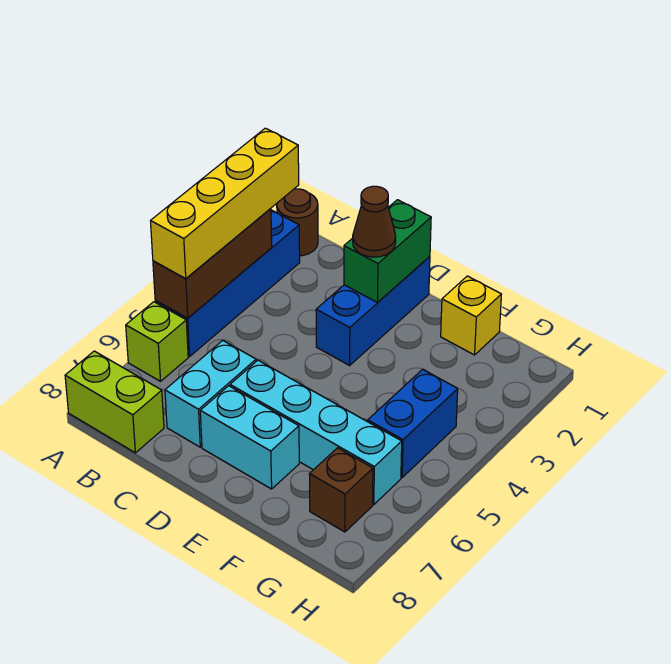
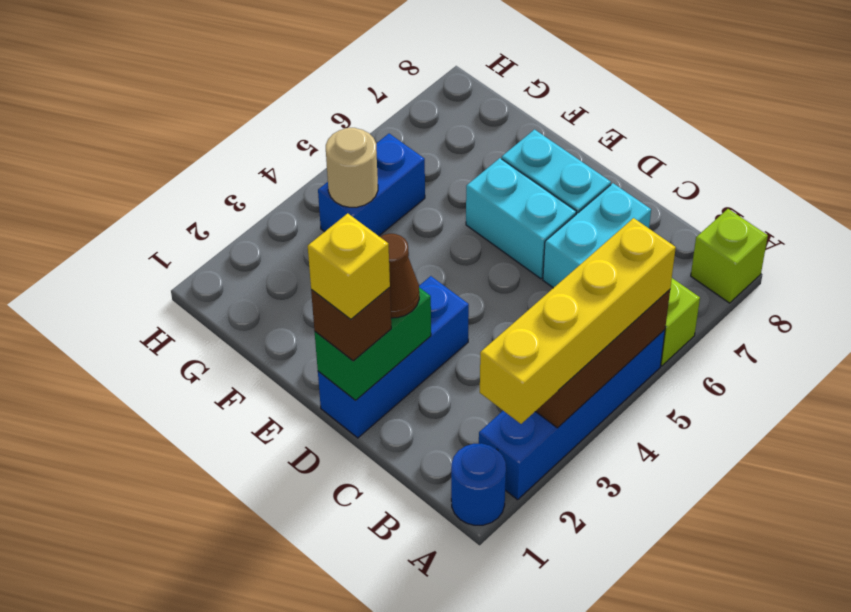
brown round brick A1 level 1 -> blue round brick A1 level 1
lime brick A8:B8 level 1 -> lime brick A8 level 1
cyan brick D6:G6 level 1 -> cyan brick D6:E6 level 1
yellow brick F1 level 1 -> yellow brick D1 level 4
none -> tan round brick G4 level 2
brown brick G7 level 1 -> brown brick D1 level 3

